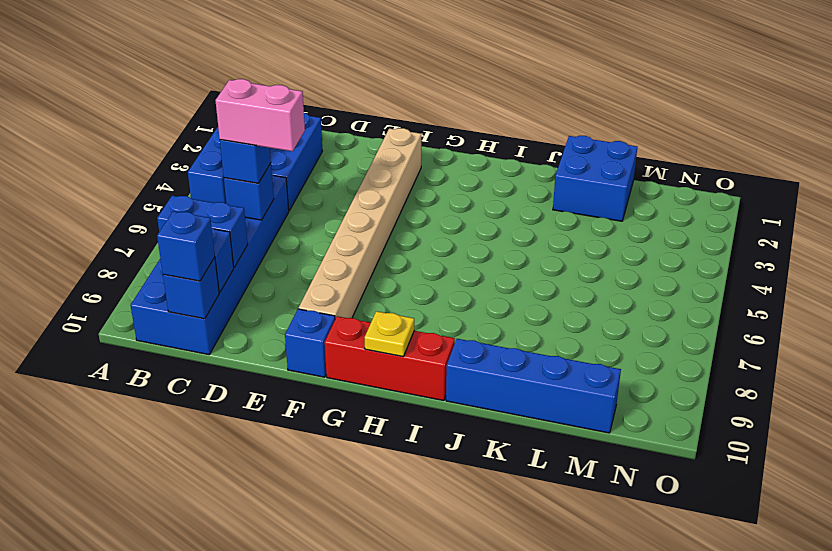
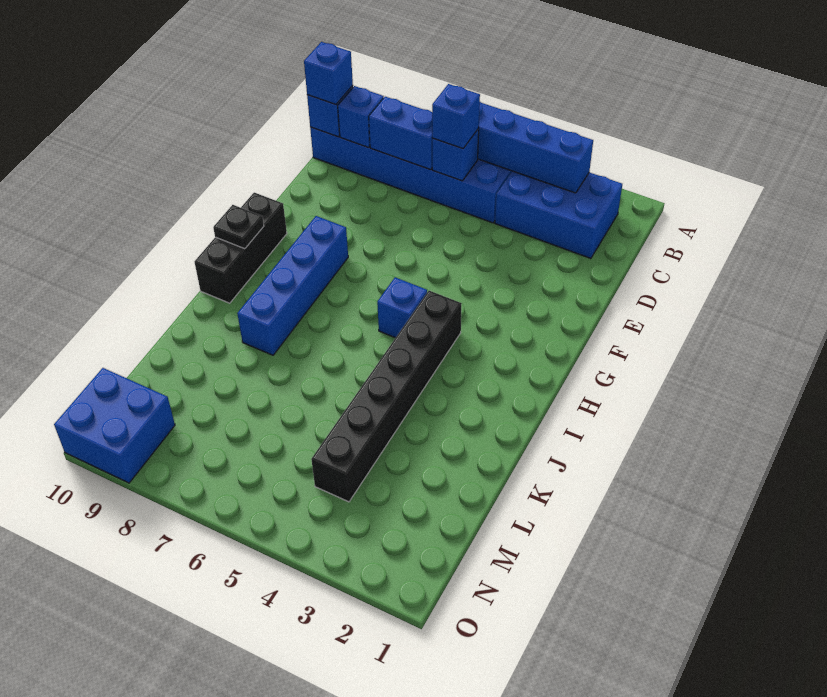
blue brick B8:C8 level 2 -> blue brick C7:C8 level 2
pink brick C6:D6 level 4 -> none
tan brick F2:F9 level 1 -> none
blue brick F10 level 1 -> blue brick H5 level 1
red brick G10:I10 level 1 -> black brick G10:I10 level 1
none -> black brick H4:M4 level 1
yellow plate H10 level 2 -> black plate H10 level 2
blue brick J10:M10 level 1 -> blue brick G8:J8 level 1
blue brick K1:L2 level 1 -> blue brick N9:O10 level 1

